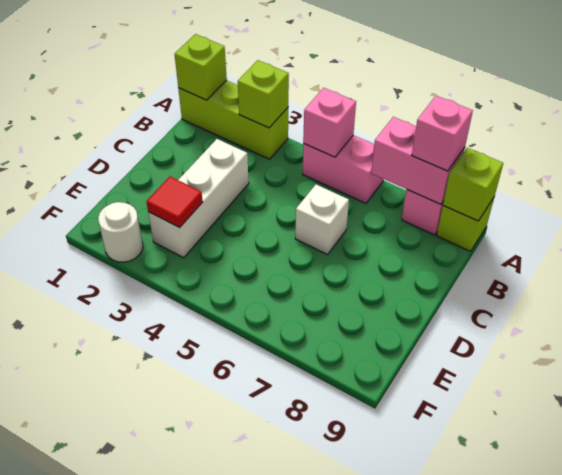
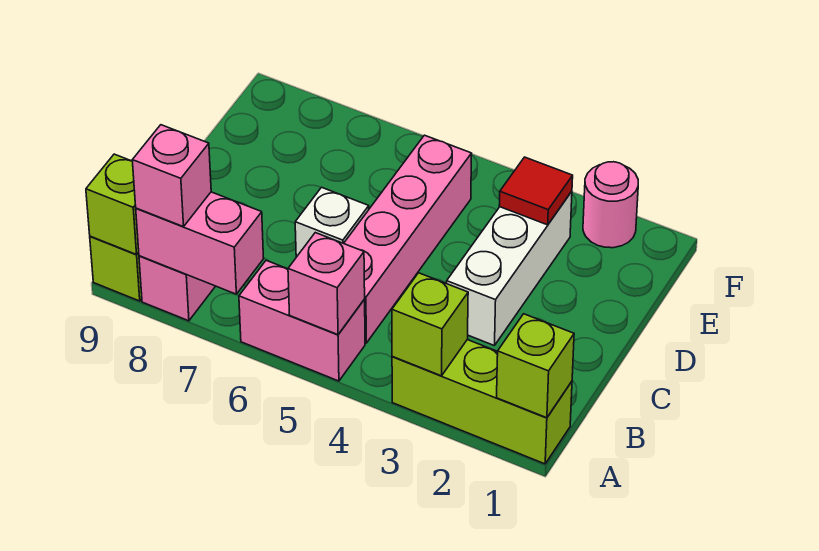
none -> pink brick B5:E5 level 1
white round brick F2 level 1 -> pink round brick F2 level 1

